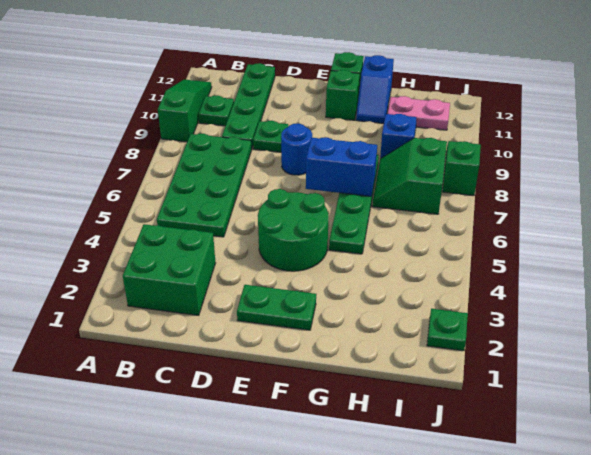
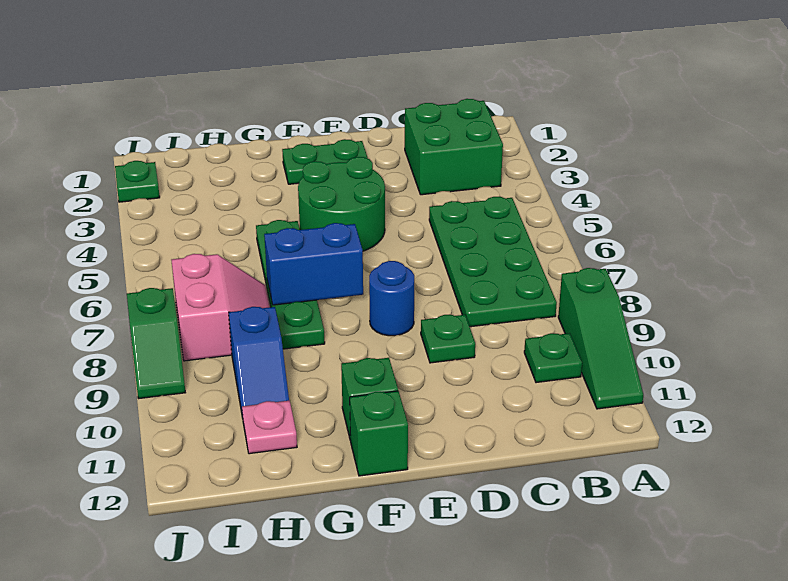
green plate C9:C12 level 1 -> none
blue slope G11:G12 level 1 top 12 -> none
green slope H7:I8 level 1 top I -> pink slope H7:I8 level 1 top I
pink plate H11:I11 level 1 -> pink plate H11 level 1

